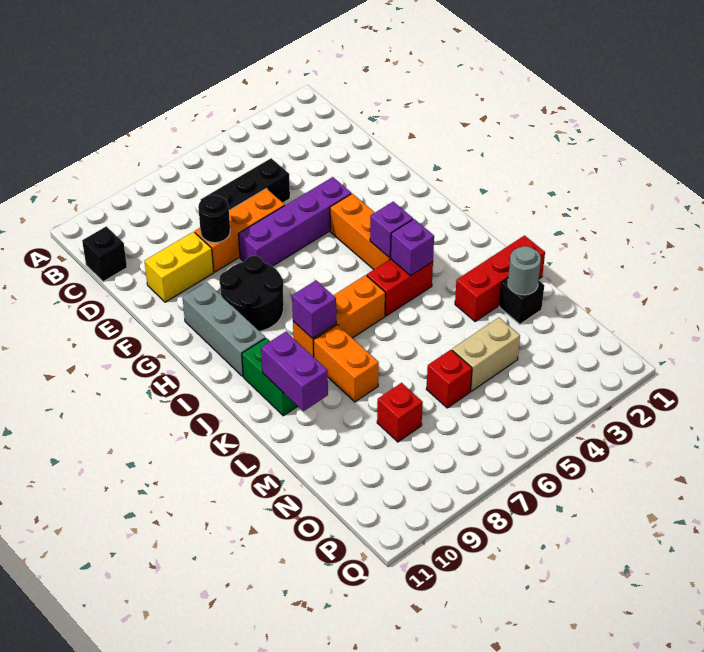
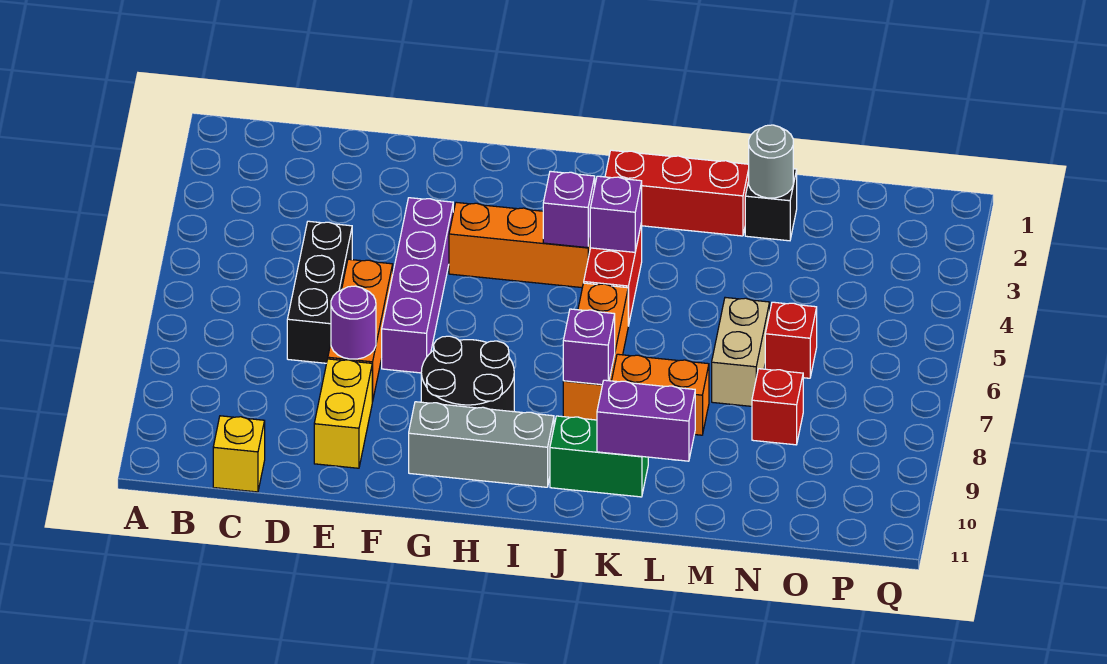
black brick C11 level 1 -> yellow brick C11 level 1
black round brick E8 level 2 -> purple round brick E8 level 2
red brick L1:L3 level 1 -> red brick J2:L2 level 1
tan brick N4:N5 level 1 -> tan brick M6:M7 level 1

